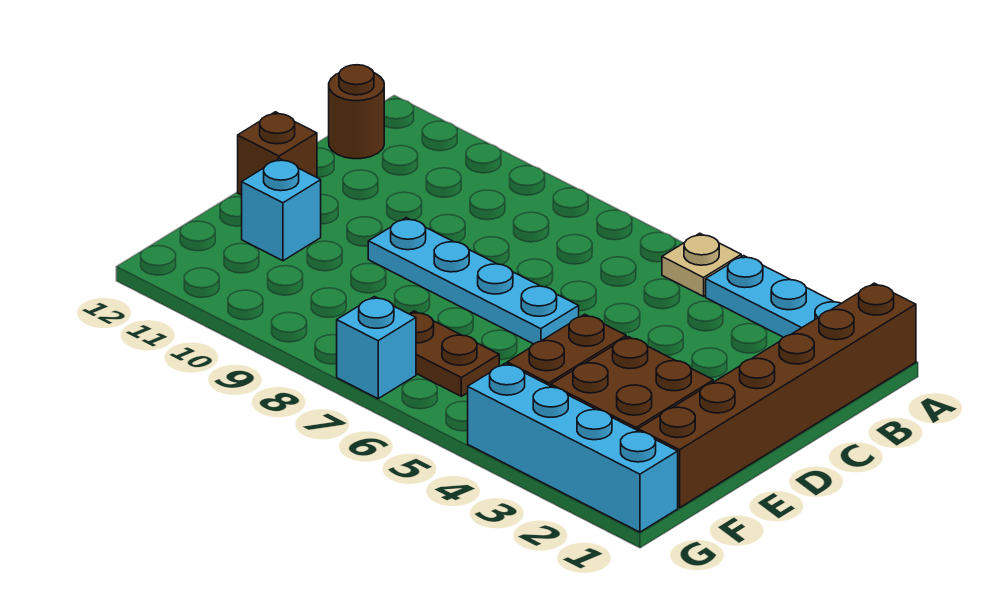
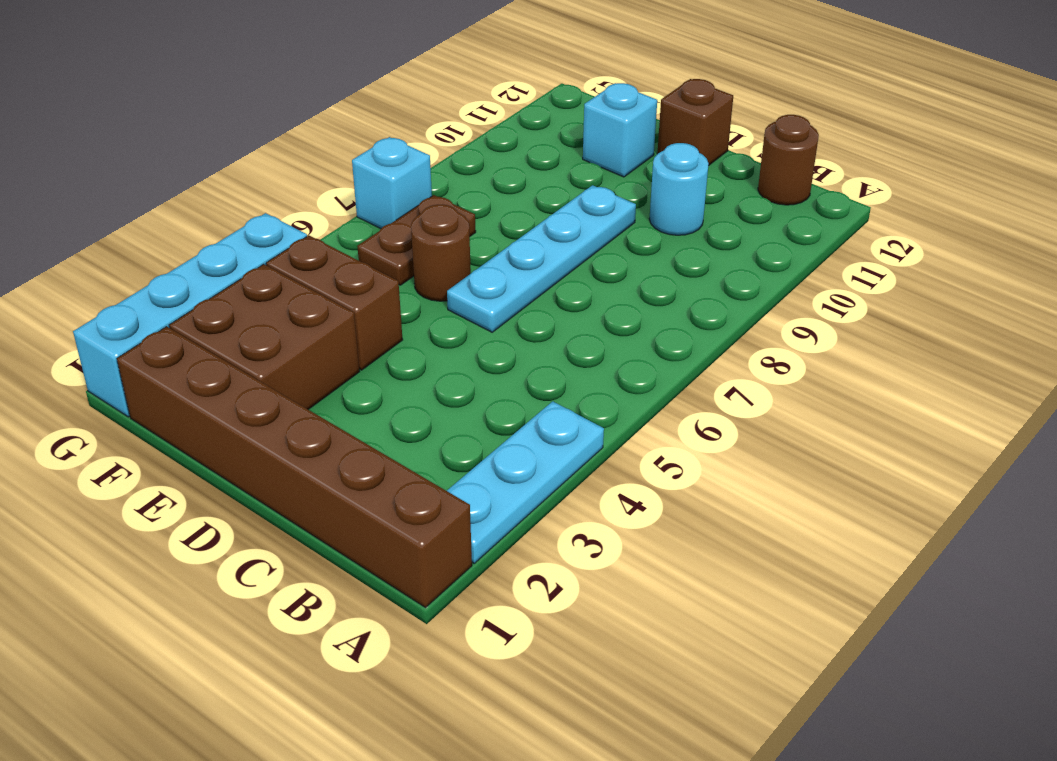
tan plate A5 level 1 -> none
none -> cyan round brick C10 level 1
none -> brown round brick E6 level 1

